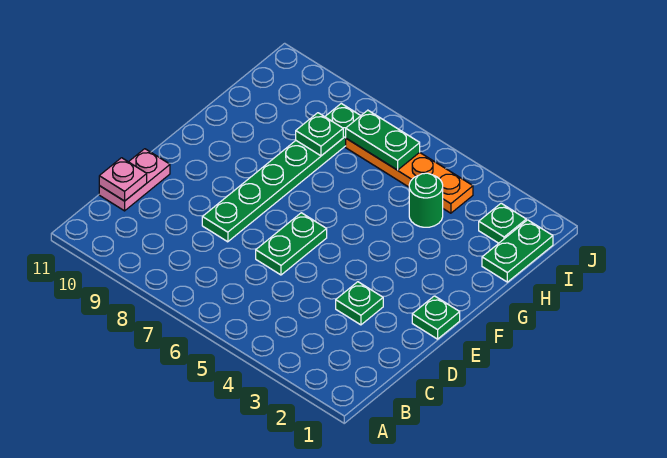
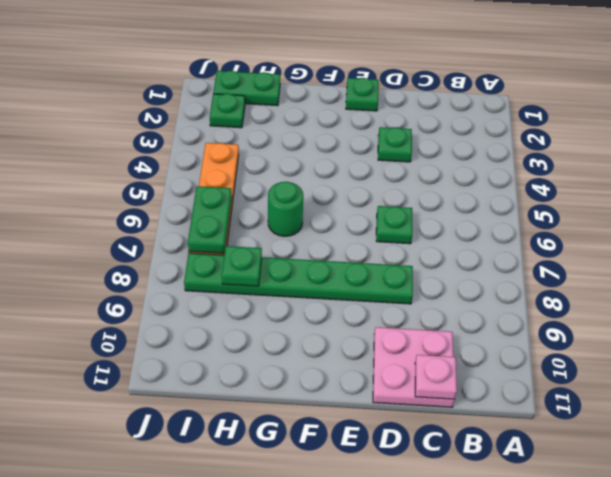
pink plate C11:D11 level 1 -> pink plate C10:D11 level 1
green plate D6:E6 level 1 -> green plate D6 level 1
green round brick H4 level 1 -> green round brick G6 level 1

